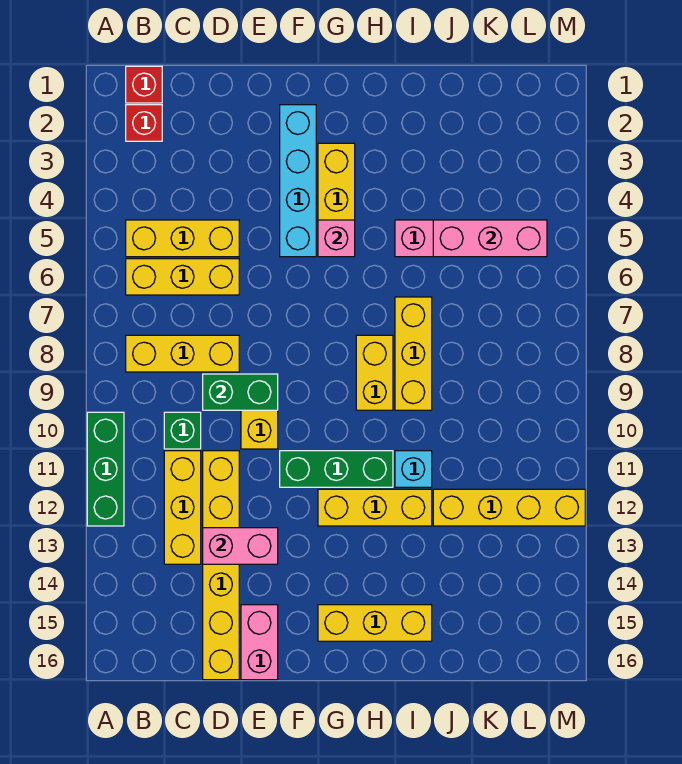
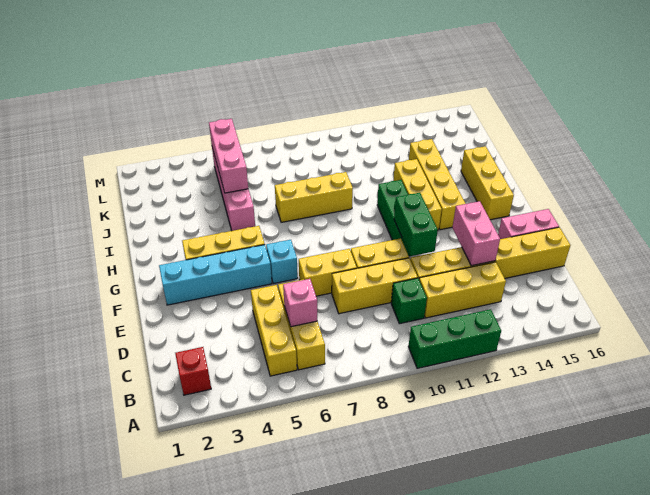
red brick B1 level 1 -> none
yellow brick B8:D8 level 1 -> yellow brick D8:D10 level 1
green brick D9:E9 level 2 -> green brick E11:F11 level 2
pink brick G5 level 2 -> pink brick C6 level 2
yellow brick H8:H9 level 1 -> yellow brick E7:E8 level 1
cyan brick I11 level 1 -> cyan brick F6 level 1
yellow brick J12:M12 level 1 -> yellow brick G13:J13 level 1

